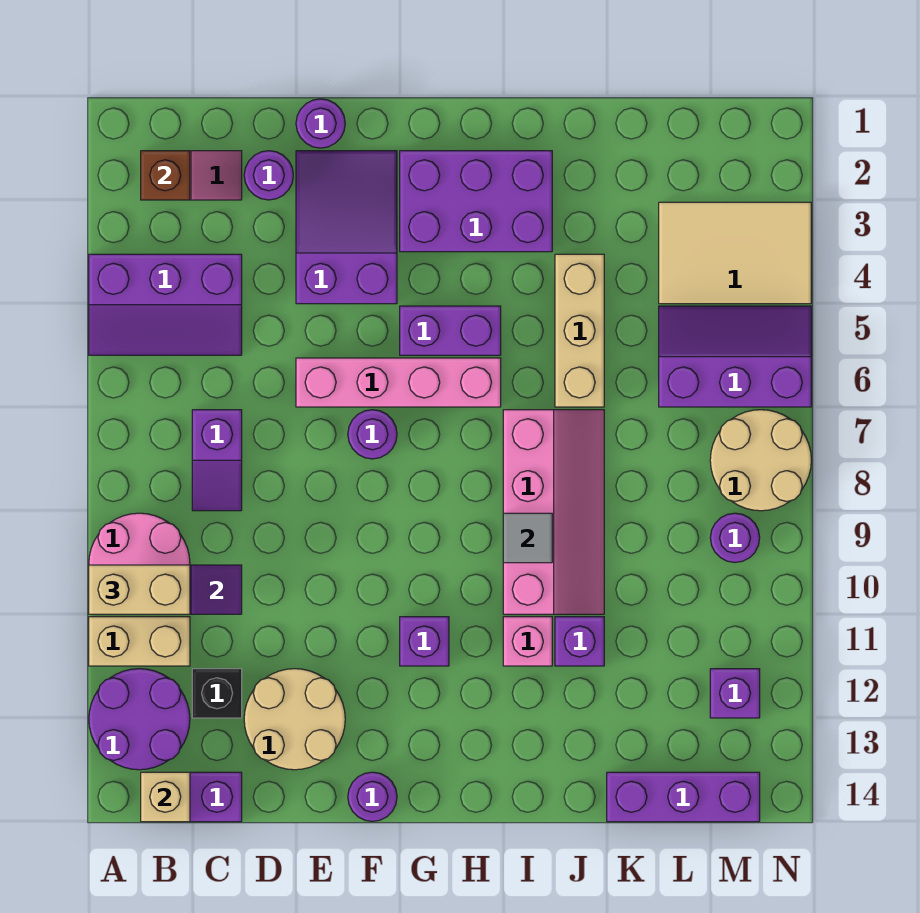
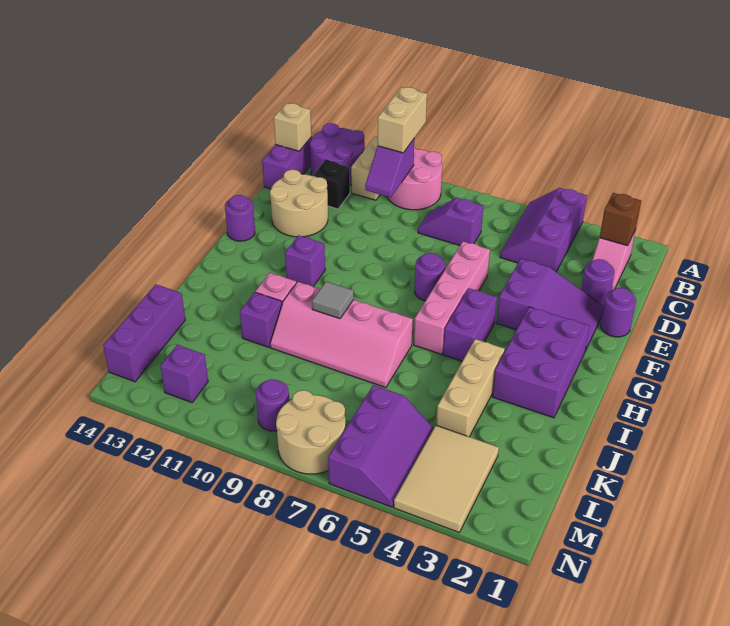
tan brick J4:J6 level 1 -> tan brick I4:K4 level 1

